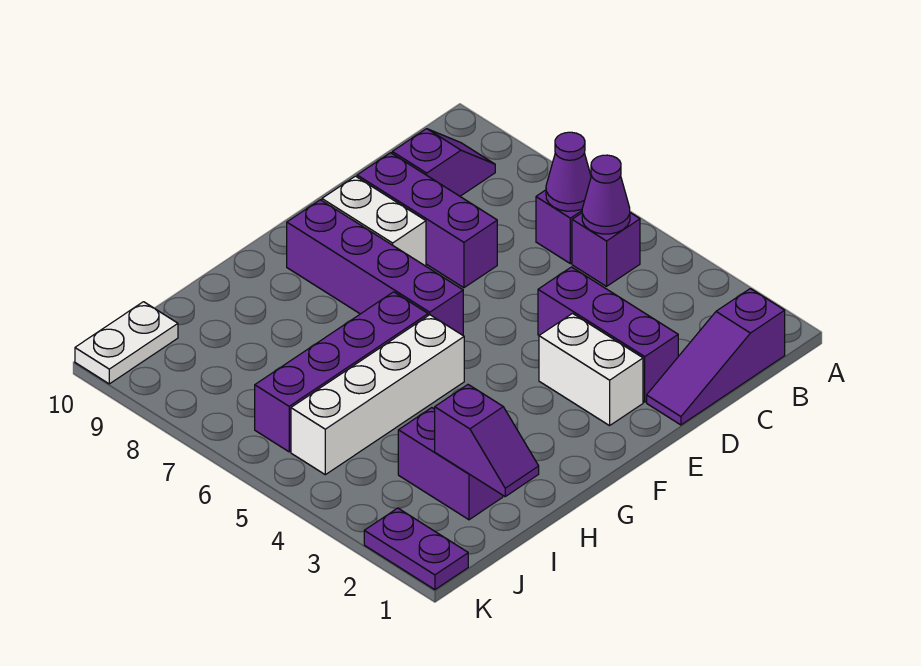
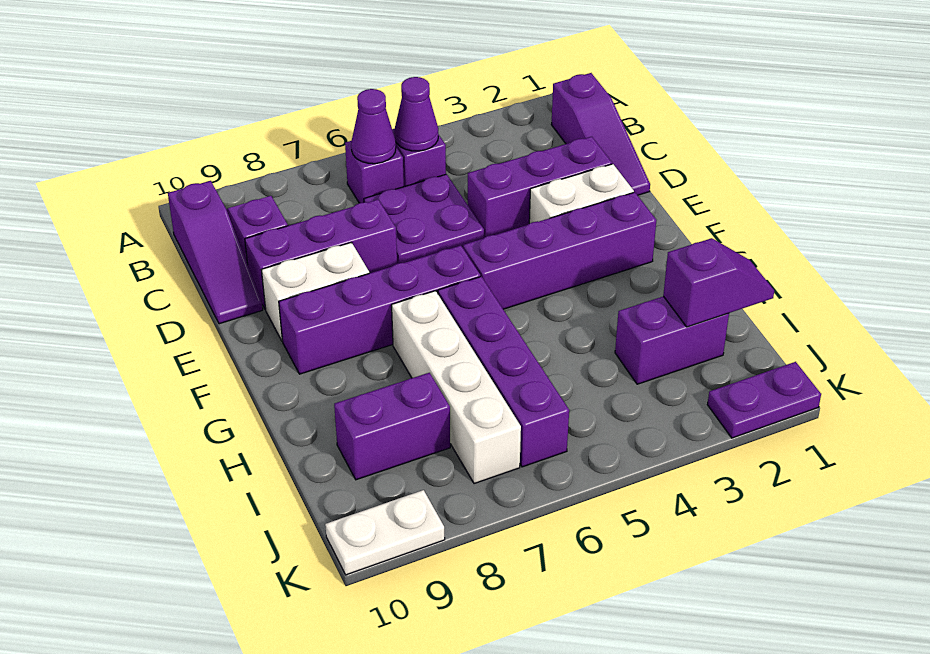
none -> purple slope B10:D10 level 1 top B
none -> purple plate C5:D6 level 1
none -> purple brick F2:F5 level 1
white brick G5:J5 level 1 -> white brick G7:J7 level 1
none -> purple brick I8:I9 level 1
white plate J10:K10 level 1 -> white plate K9:K10 level 1

